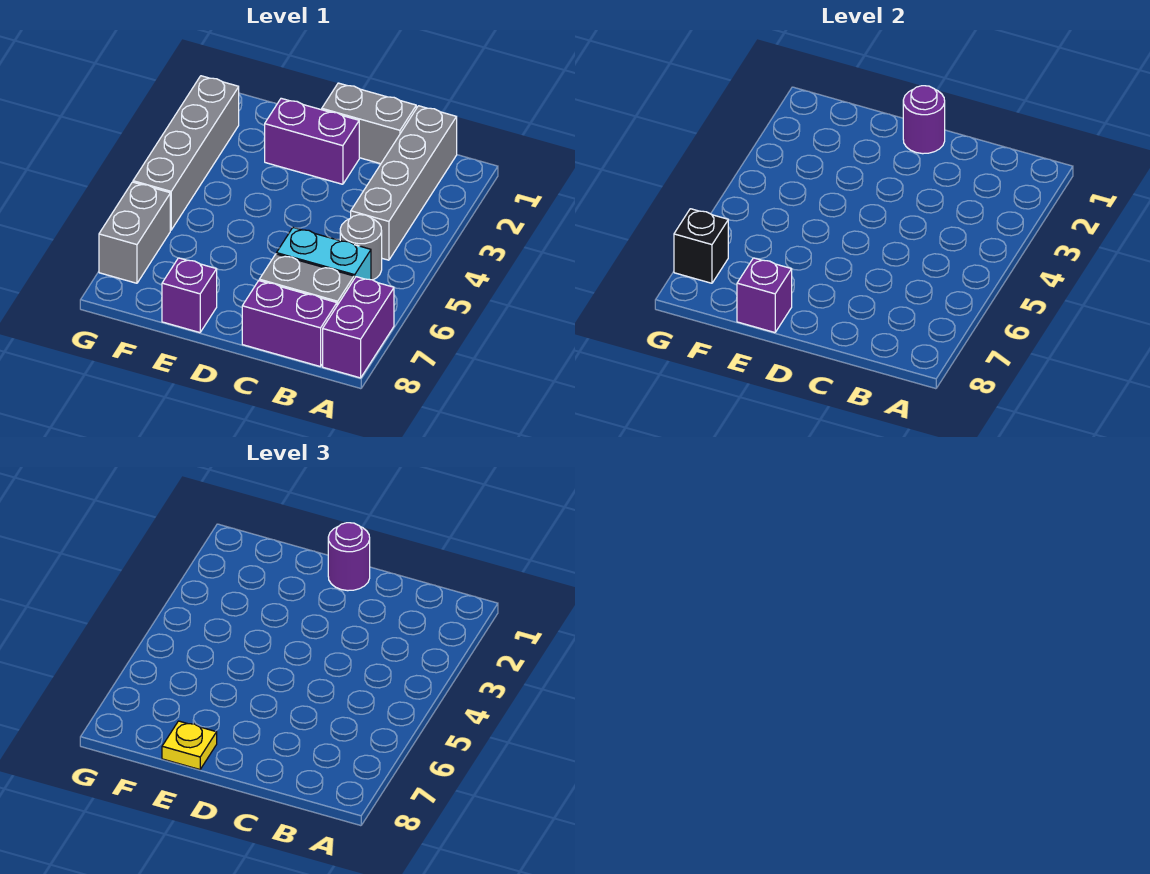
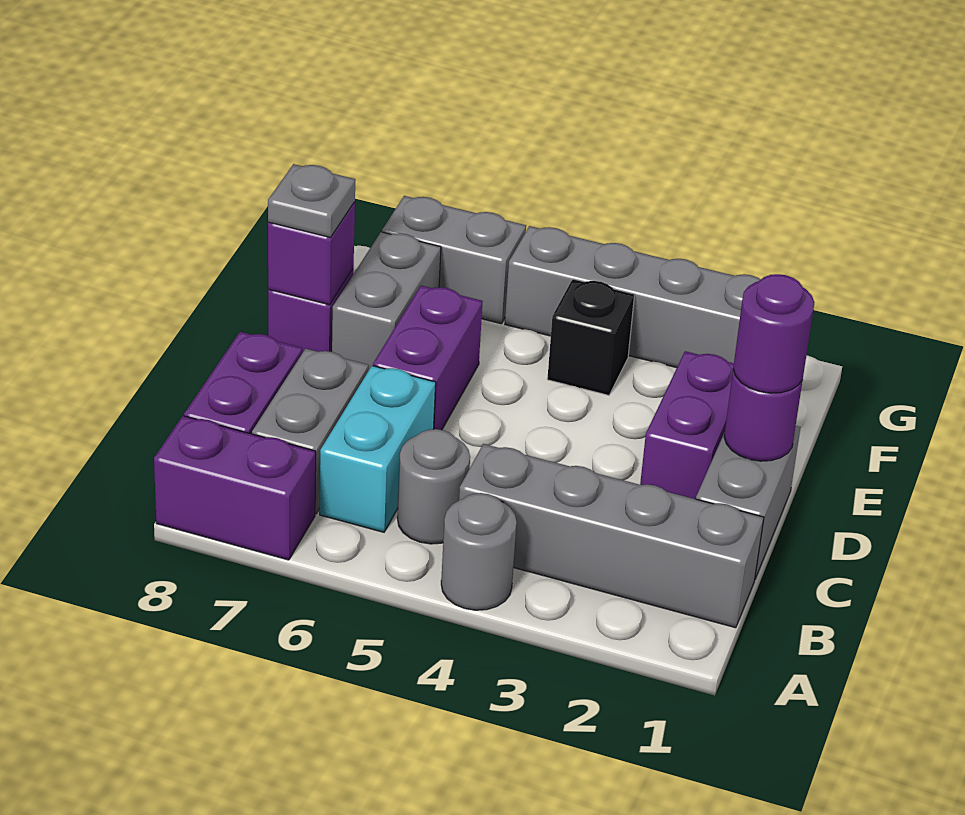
none -> grey round brick A4 level 1
none -> purple brick D6:E6 level 1
none -> grey brick E7:F7 level 1
yellow plate E8 level 3 -> grey plate E8 level 3
black brick G7 level 2 -> black brick F4 level 1

